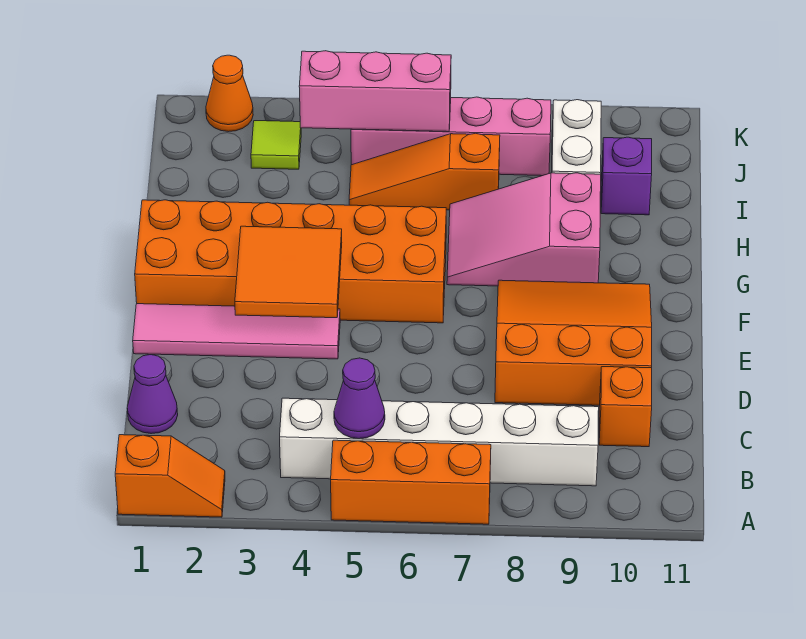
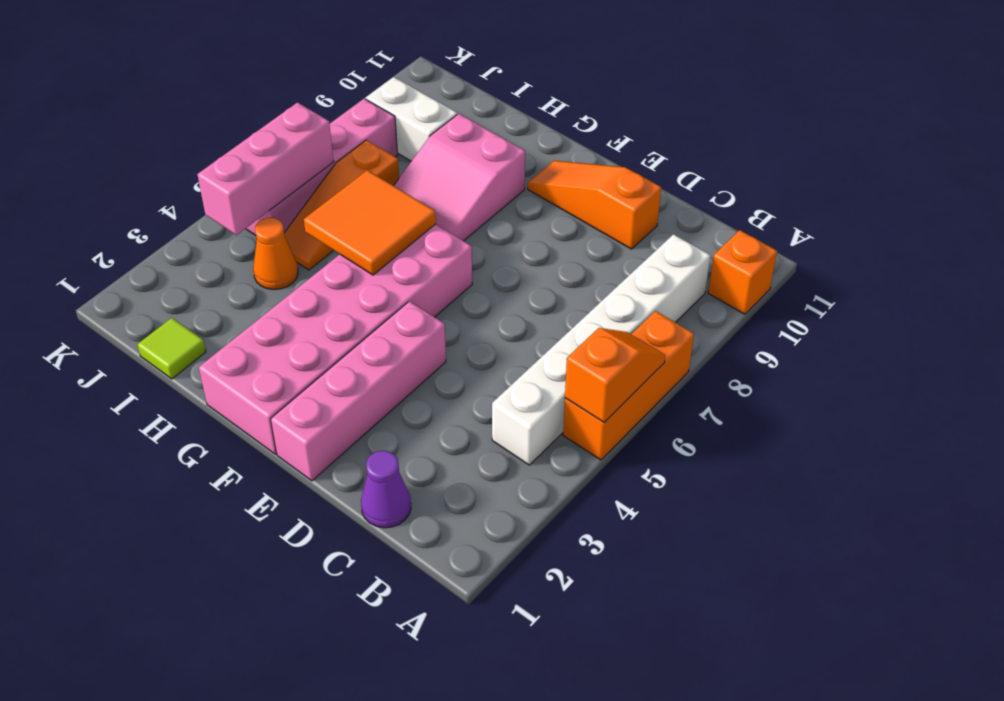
orange slope A1:A2 level 1 top 1 -> orange slope A5:A6 level 2 top 5
purple cone B5 level 2 -> none
orange brick C10 level 1 -> orange brick A10 level 1
orange slope D8:F10 level 1 top D -> orange slope D10:F10 level 1 top D
pink tile E1:E4 level 1 -> pink brick E1:E4 level 1
orange tile E3:F4 level 2 -> orange tile G5:H6 level 2
orange brick F1:G6 level 1 -> pink brick F1:G6 level 1
purple brick I10 level 1 -> none
lime tile J3 level 1 -> lime tile I1 level 1
orange cone K2 level 1 -> orange cone I4 level 1

